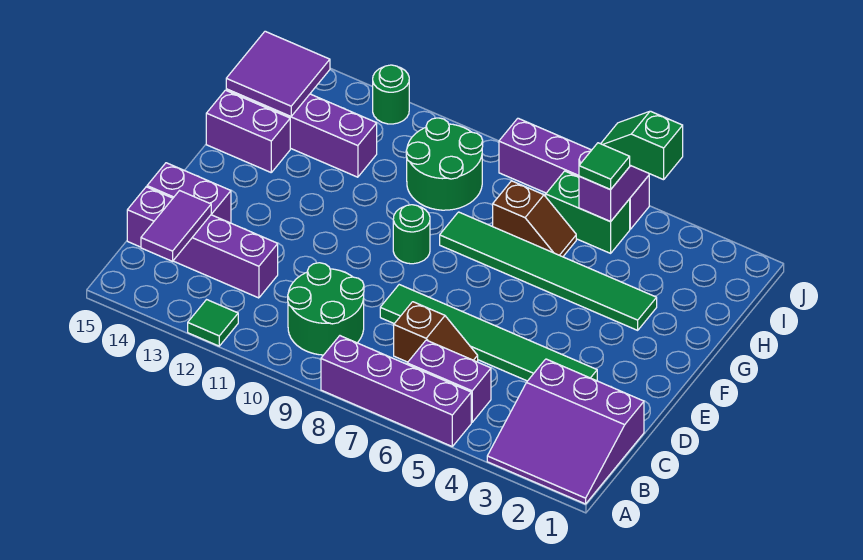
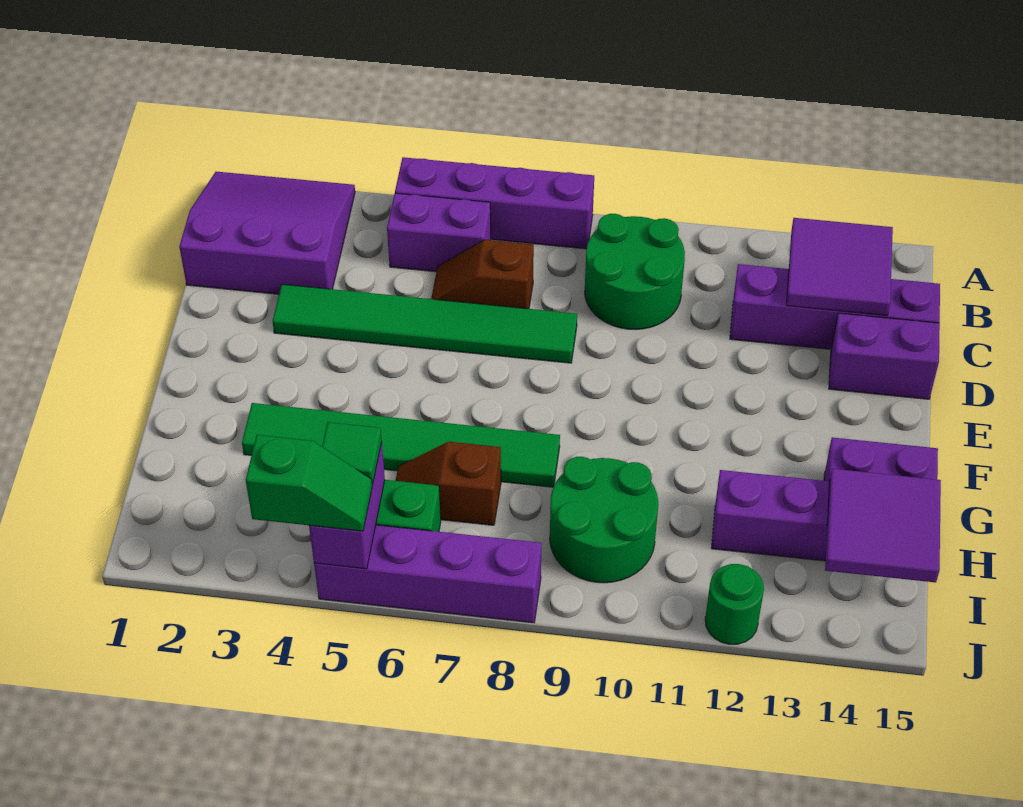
green tile A12 level 1 -> none
purple tile B14:C14 level 2 -> purple tile B13:C14 level 2
green round brick F9 level 1 -> none

